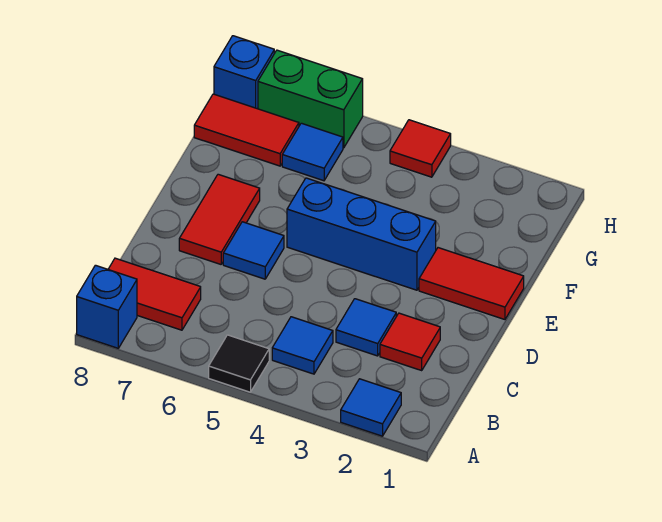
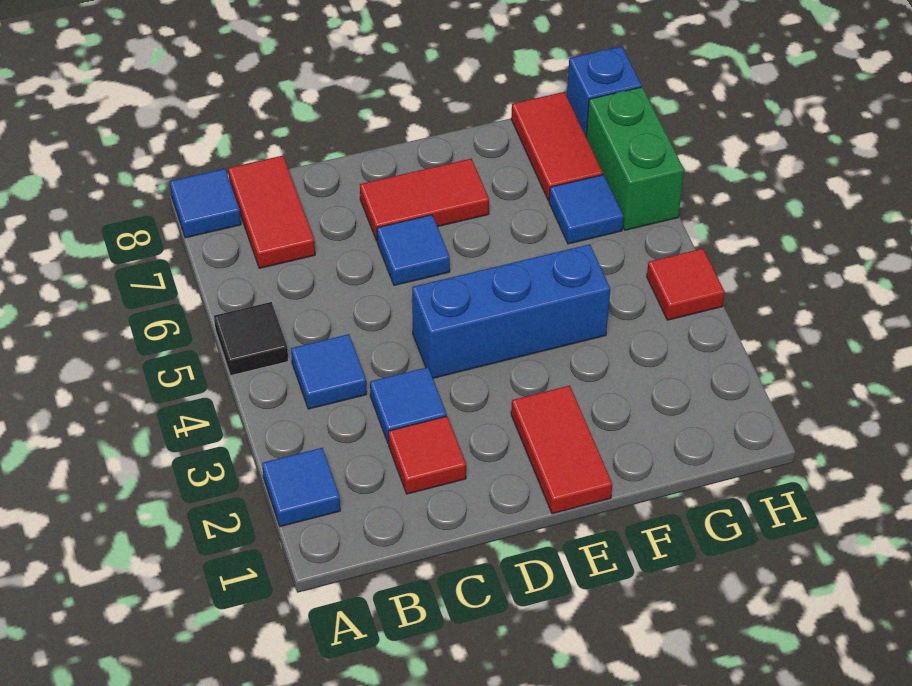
blue brick A8 level 1 -> blue tile A8 level 1
blue brick E3:E5 level 1 -> blue brick D4:F4 level 1

